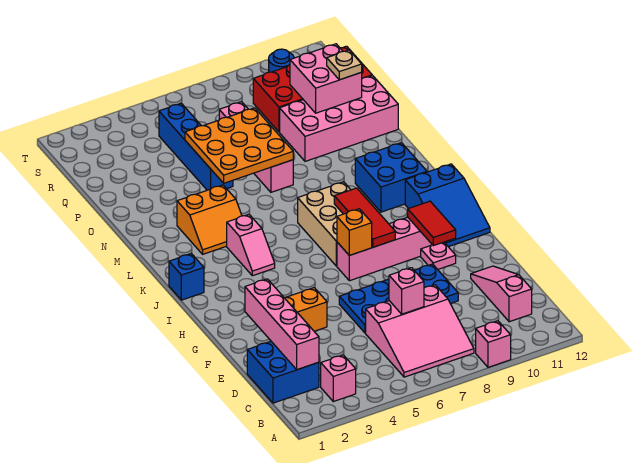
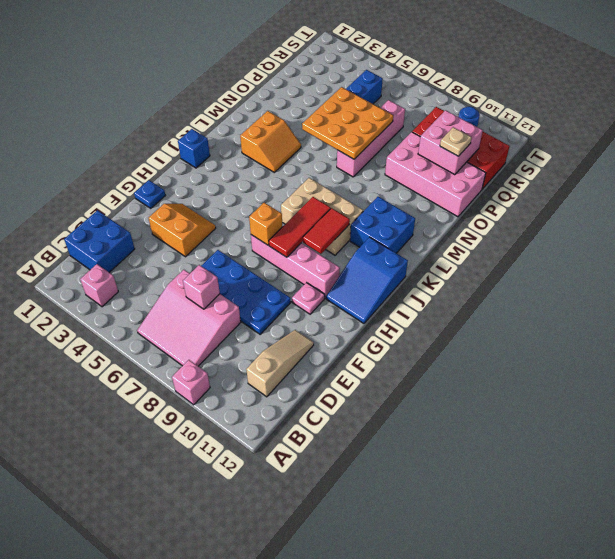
pink brick C2:F2 level 2 -> none
pink slope C11:E11 level 1 top C -> tan slope C11:E11 level 1 top C
none -> blue plate G1 level 1
red tile G10:H10 level 2 -> red tile I9:J9 level 2
tan brick I7:K8 level 1 -> tan brick J7:K9 level 1
pink slope J4:K4 level 1 top K -> none
orange slope L3:M4 level 1 top M -> orange slope L3:M4 level 1 top 3

